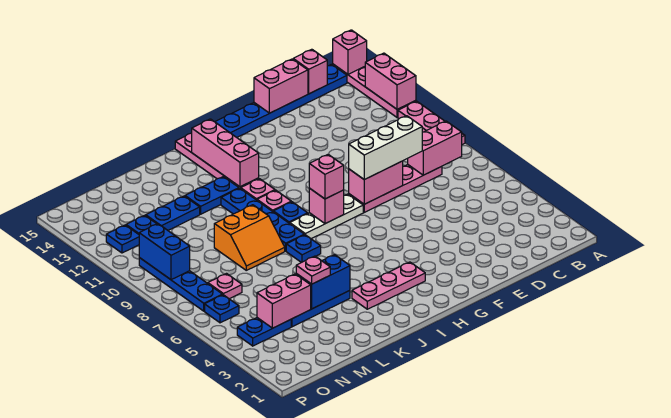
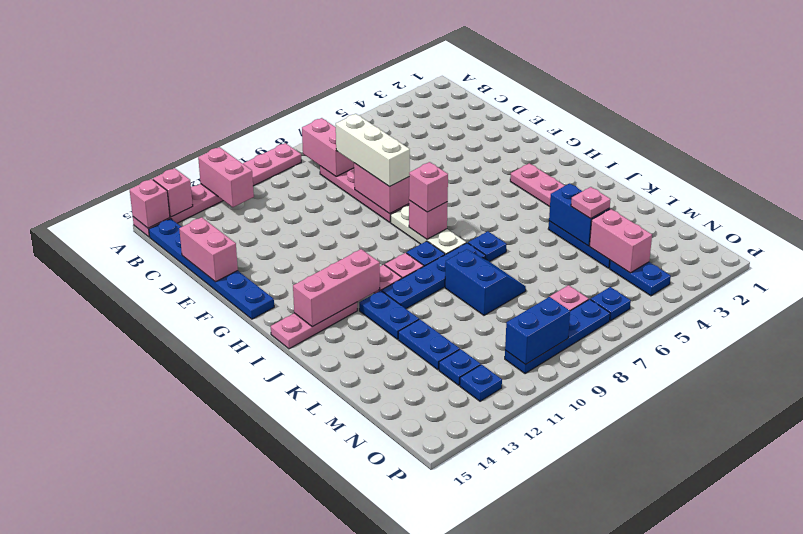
pink brick A12:A13 level 2 -> pink brick A12:B12 level 2
pink brick C15 level 2 -> pink brick A14 level 2
orange slope K8:L9 level 1 top 9 -> blue slope K8:L9 level 1 top 9

